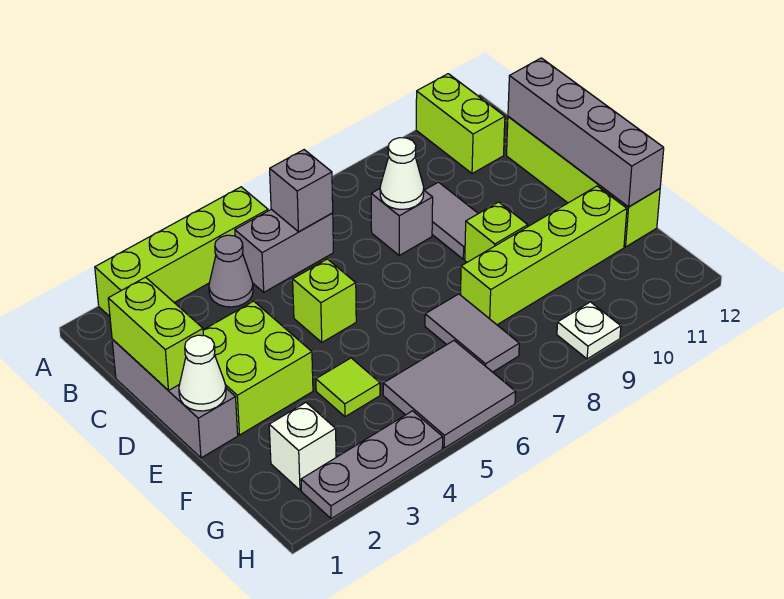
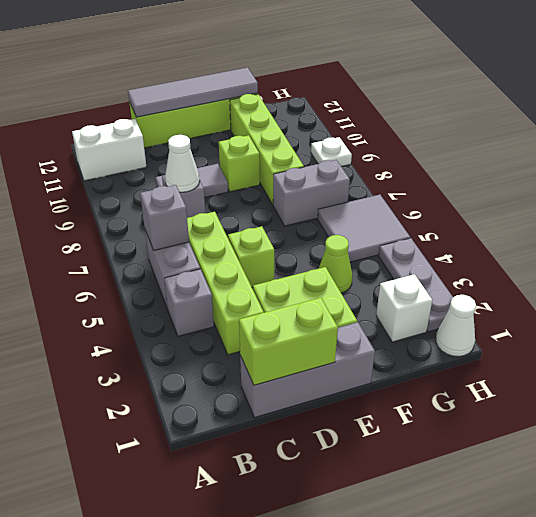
lime brick A2:A5 level 1 -> lime brick C3:C6 level 1
lime brick A11:B11 level 1 -> white brick A11:B11 level 1
grey cone B4 level 1 -> grey brick B4 level 1
grey brick C12:F12 level 2 -> grey tile C12:F12 level 2
white cone E1 level 2 -> white cone H1 level 1
lime tile F4 level 1 -> lime cone F4 level 1
grey tile F7:G7 level 1 -> grey brick F7:G7 level 1

